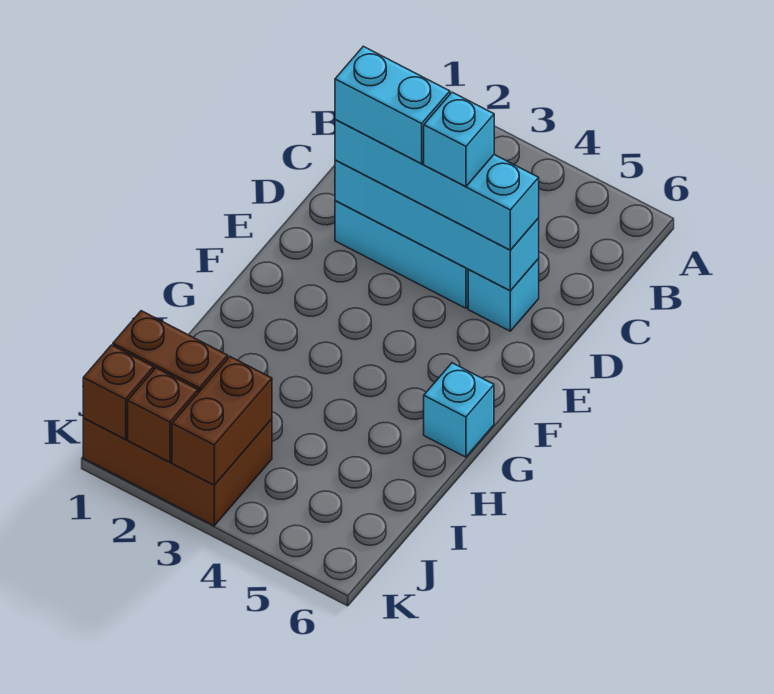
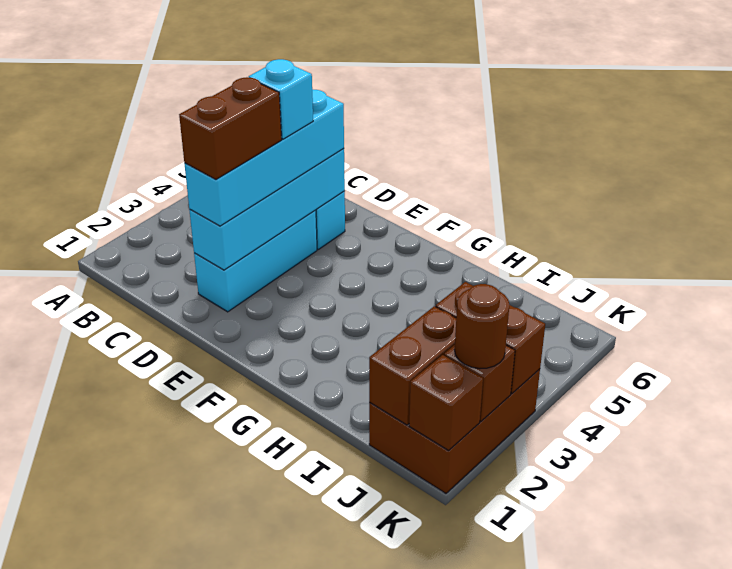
cyan brick D2:D3 level 4 -> brown brick D2:D3 level 4
cyan brick G6 level 1 -> none
none -> brown round brick K2 level 3

